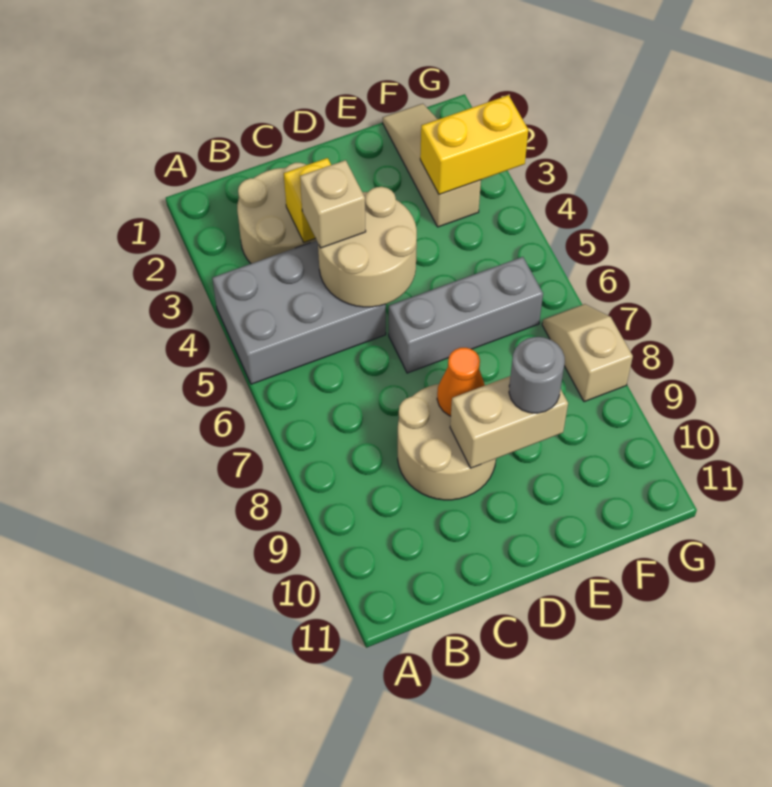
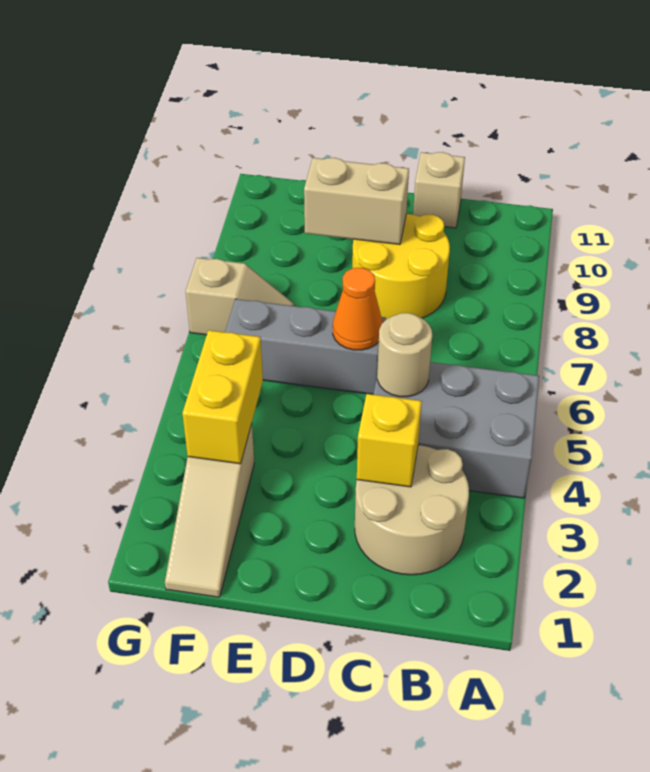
tan round brick C4:D5 level 2 -> tan round brick C5 level 2
tan brick C4 level 3 -> tan brick C11 level 1
tan round brick C8:D9 level 1 -> yellow round brick C8:D9 level 1
orange cone D8 level 2 -> orange cone D6 level 2
grey round brick E9 level 3 -> none
yellow brick F3:G3 level 2 -> yellow brick F3:F4 level 2
tan slope G7:G8 level 1 top 8 -> tan slope F7:G7 level 1 top G

